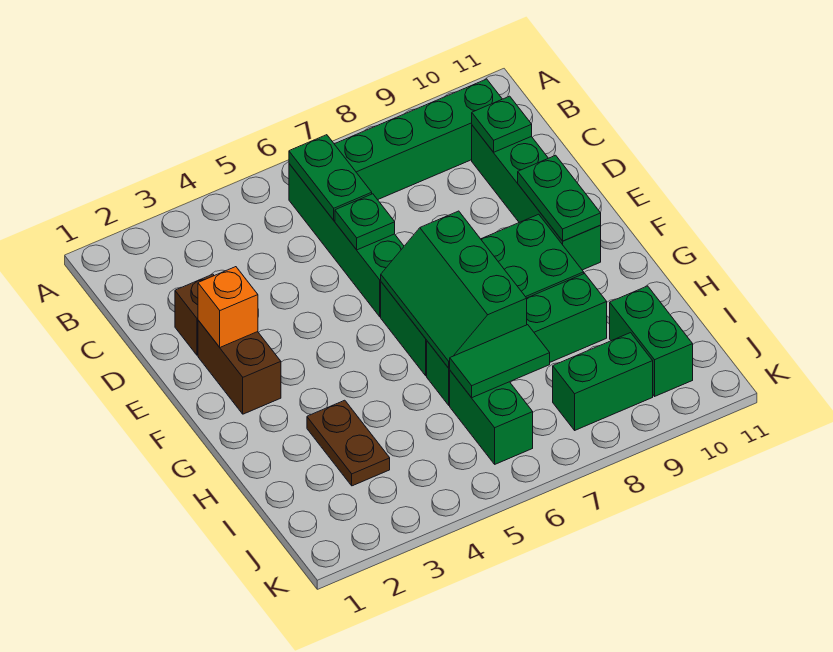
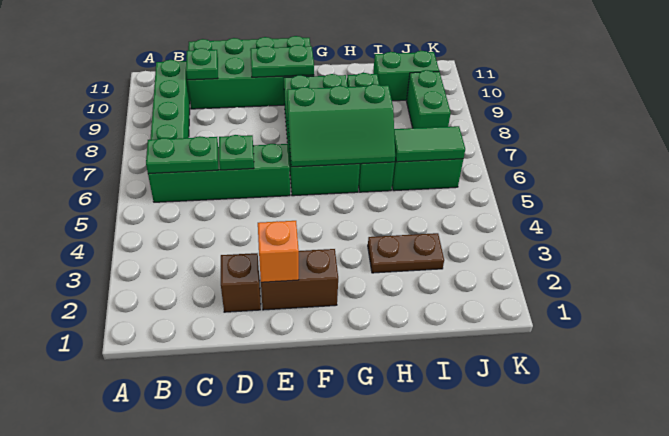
green brick C10:F10 level 1 -> green brick C10:F11 level 1
green tile I6:I7 level 2 -> green tile I6:J6 level 2

